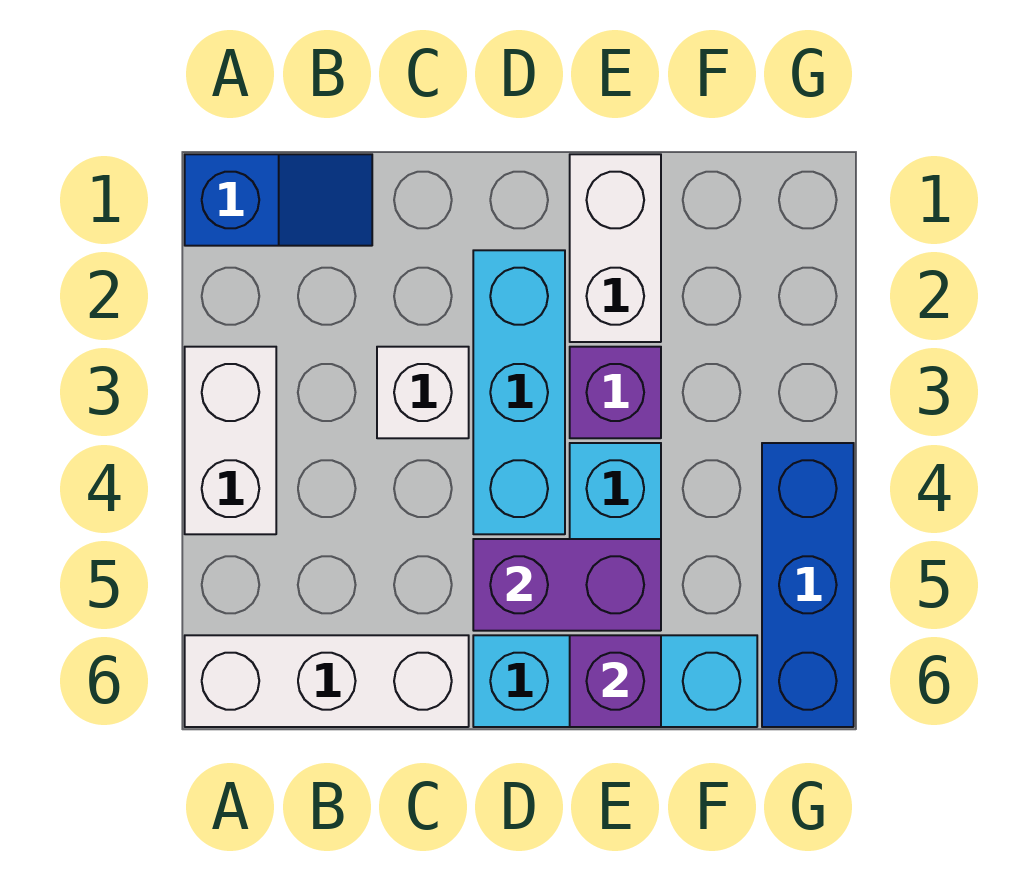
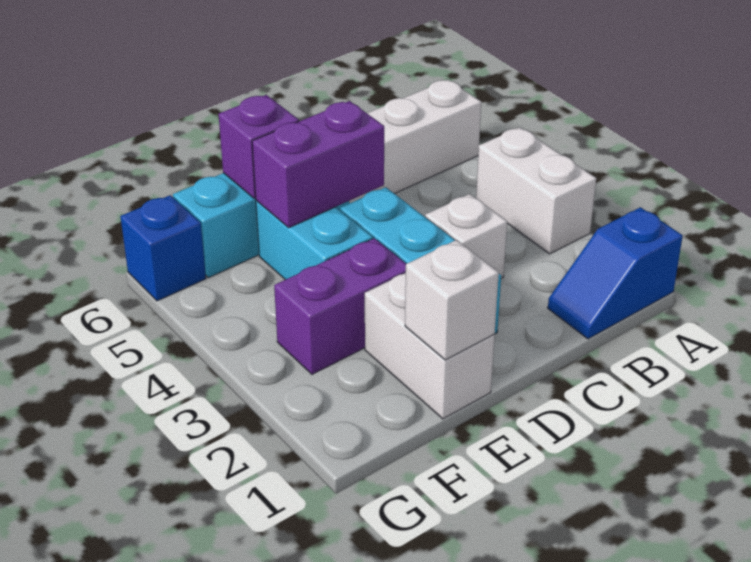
none -> white brick E1 level 2
purple brick E3 level 1 -> purple brick E3:F3 level 1
blue brick G4:G6 level 1 -> blue brick G6 level 1

